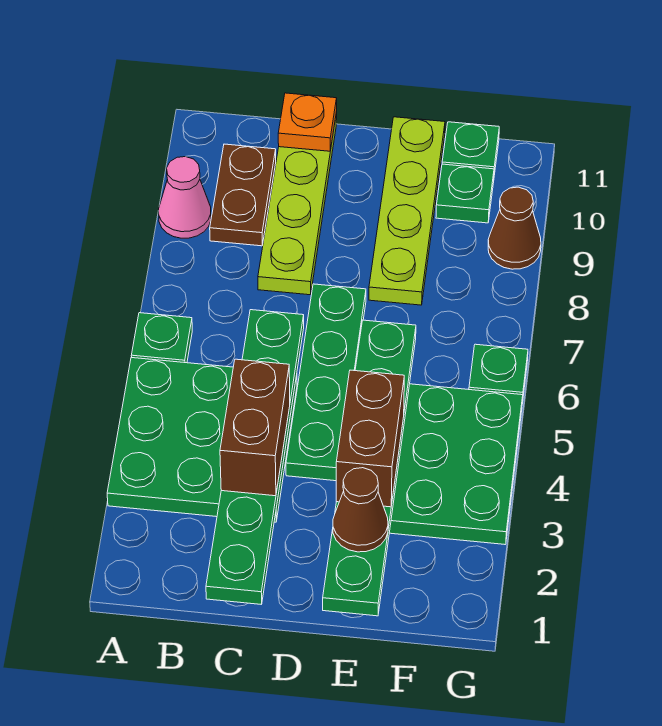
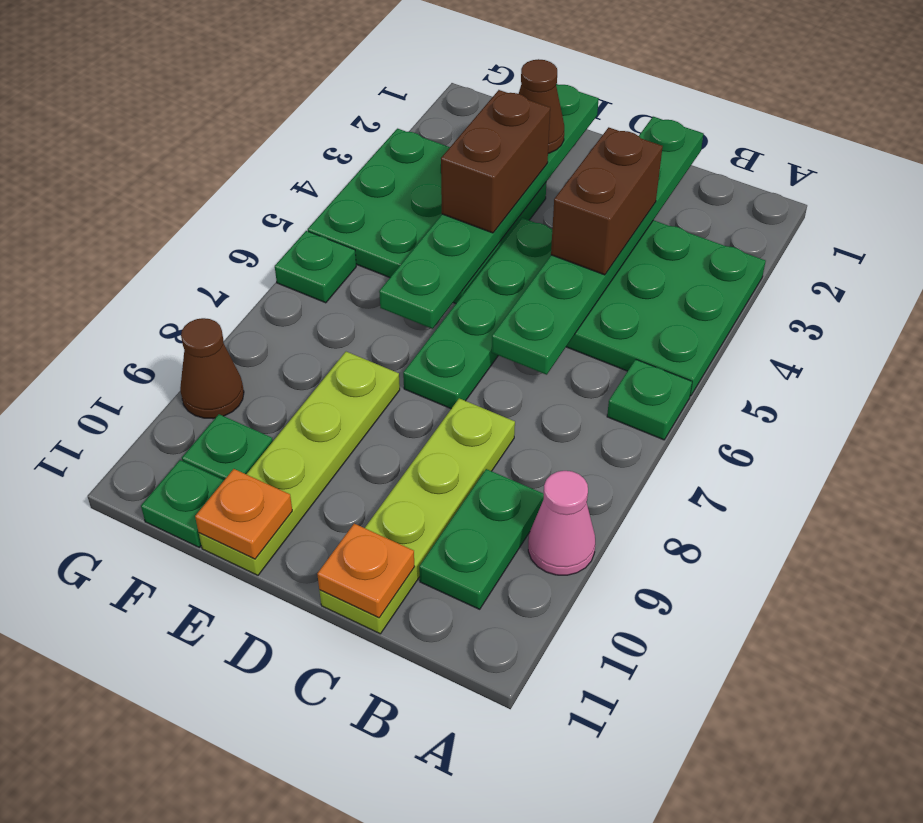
brown plate B9:B10 level 1 -> green plate B9:B10 level 1
none -> orange plate E11 level 2

